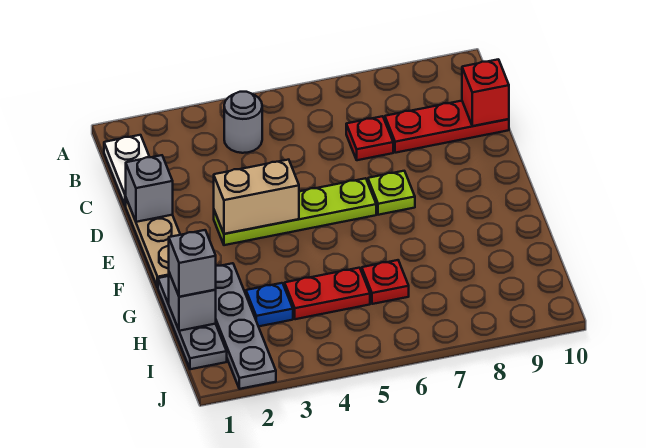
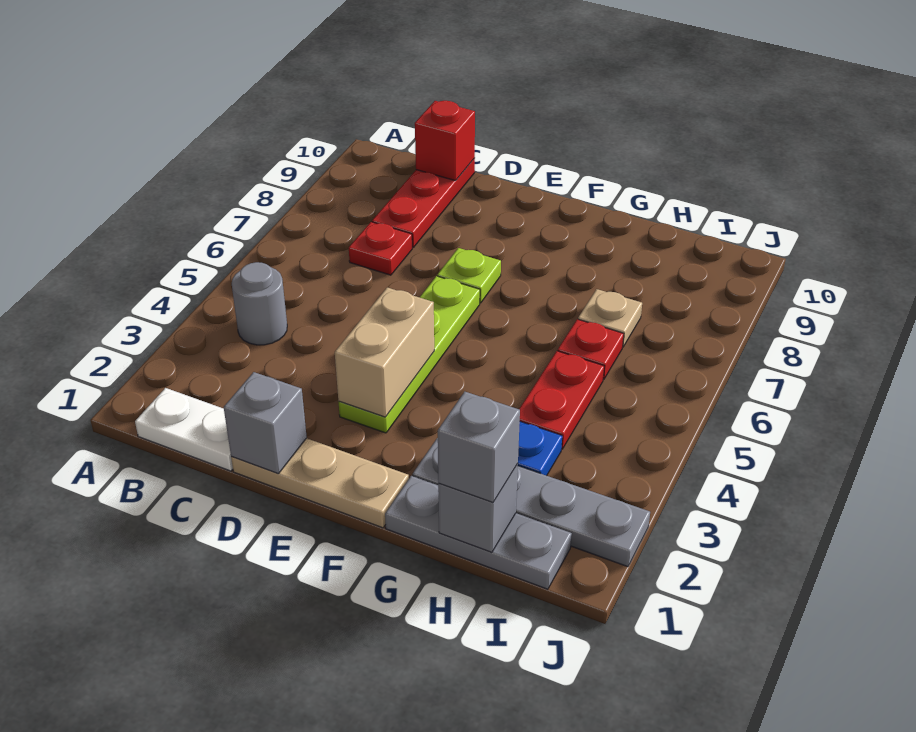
none -> tan plate H7 level 1

